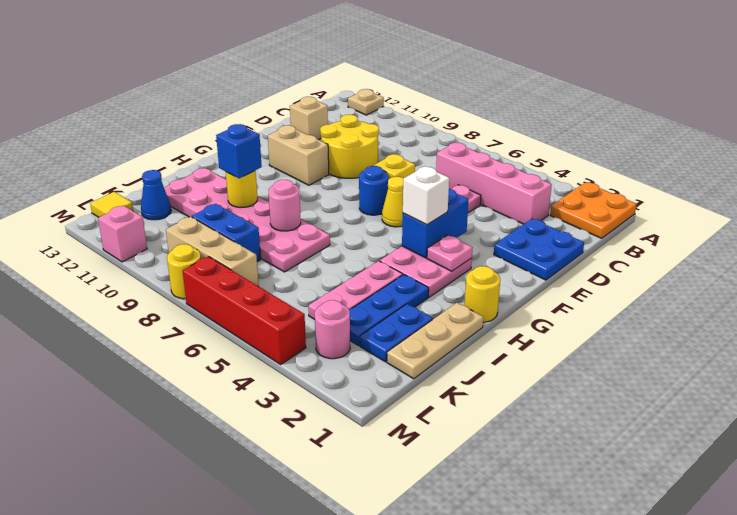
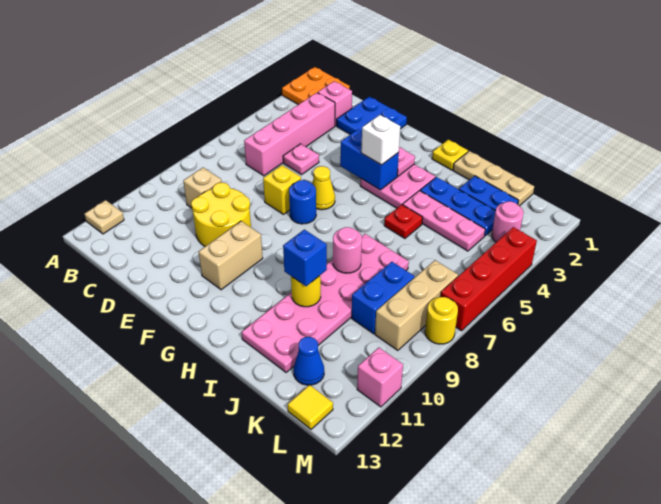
none -> pink brick C2 level 1
tan brick D12 level 1 -> tan brick C9 level 1
yellow round brick H1 level 1 -> yellow plate H1 level 1
none -> red plate I5 level 1

